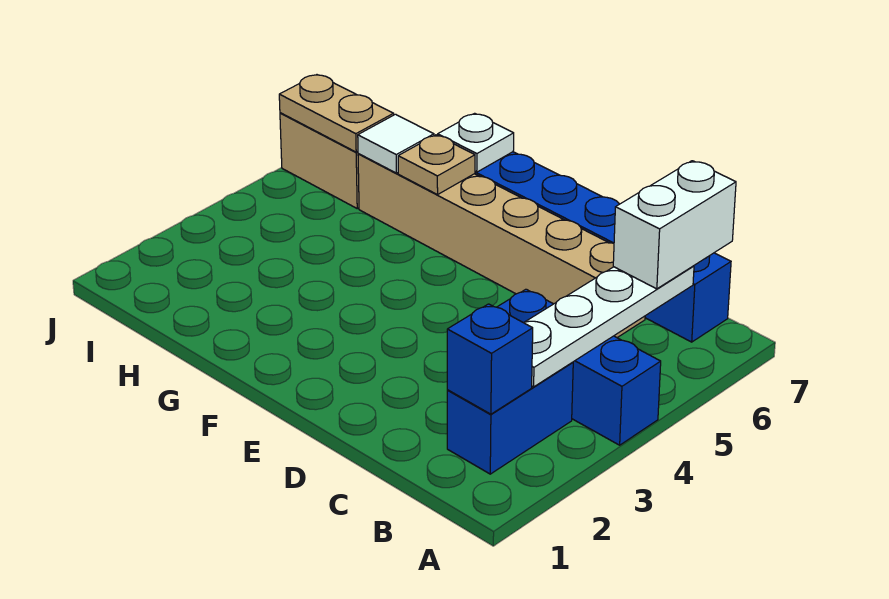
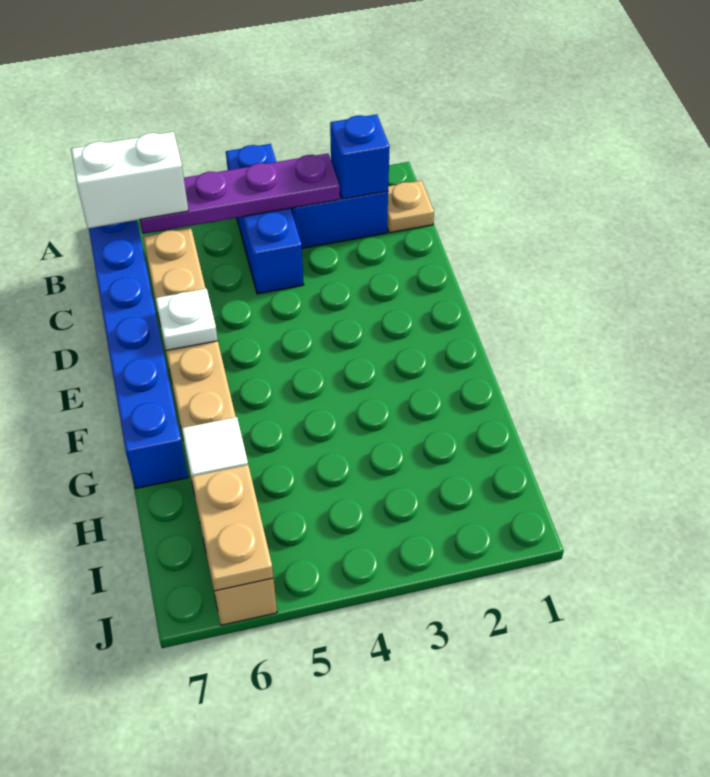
white plate B3:B6 level 2 -> purple plate B3:B6 level 2
tan plate G6 level 2 -> tan plate B1 level 1
white plate G7 level 2 -> white plate E6 level 2

